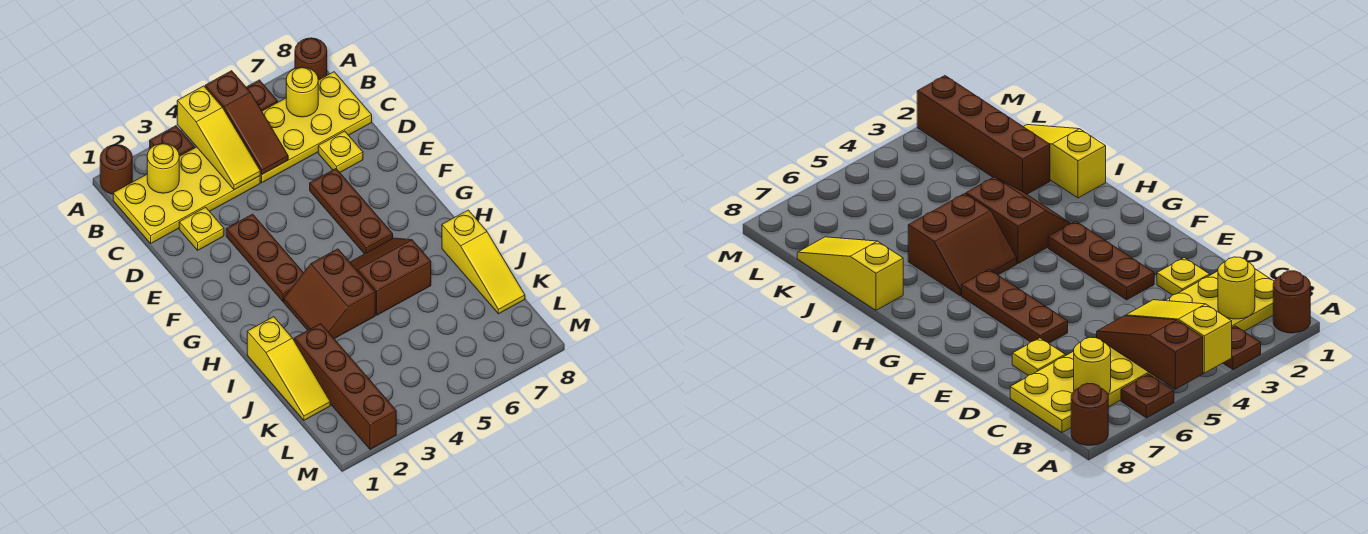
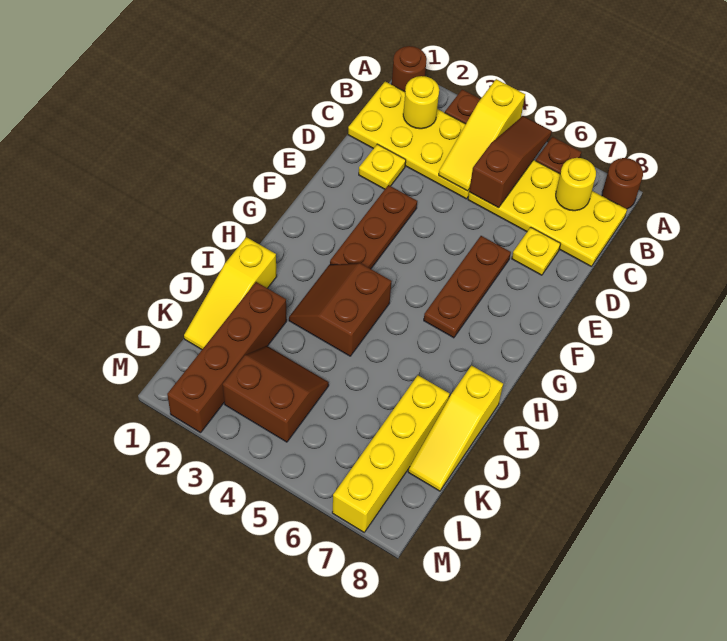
brown slope A5:C5 level 2 top A -> brown slope A5:C5 level 2 top C
brown slope H5:I6 level 1 top I -> brown slope K3:L4 level 1 top L
none -> yellow brick J7:M7 level 1

